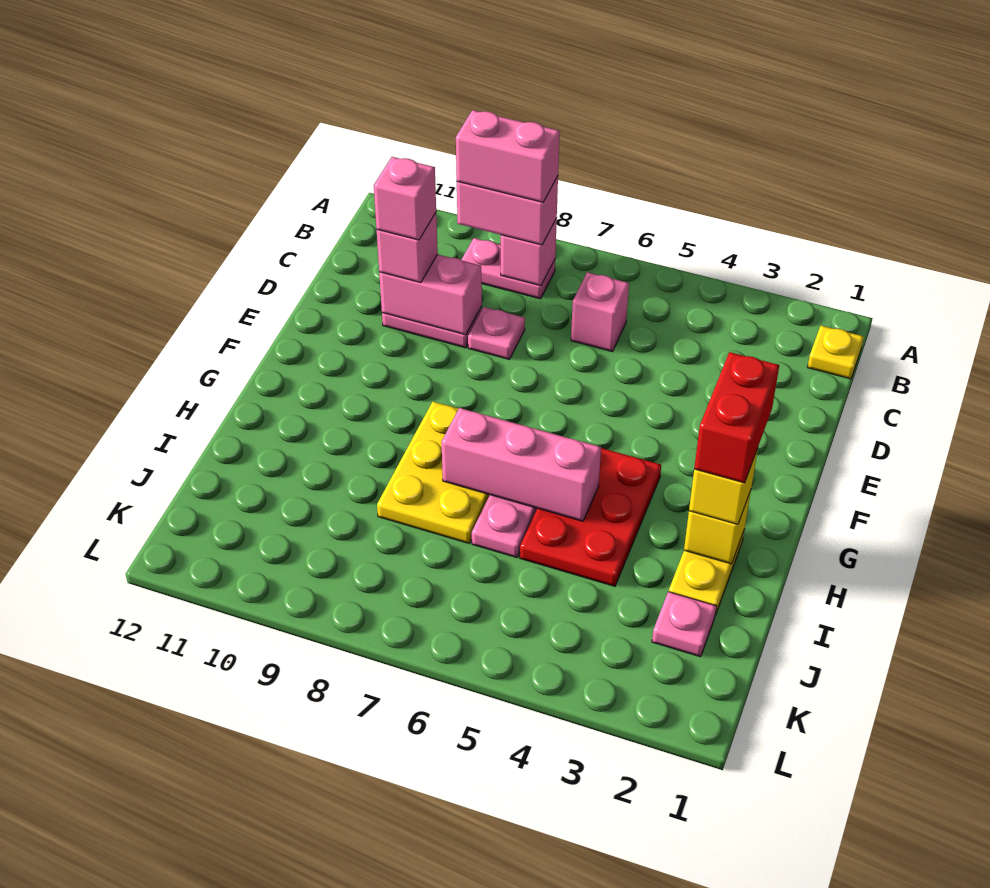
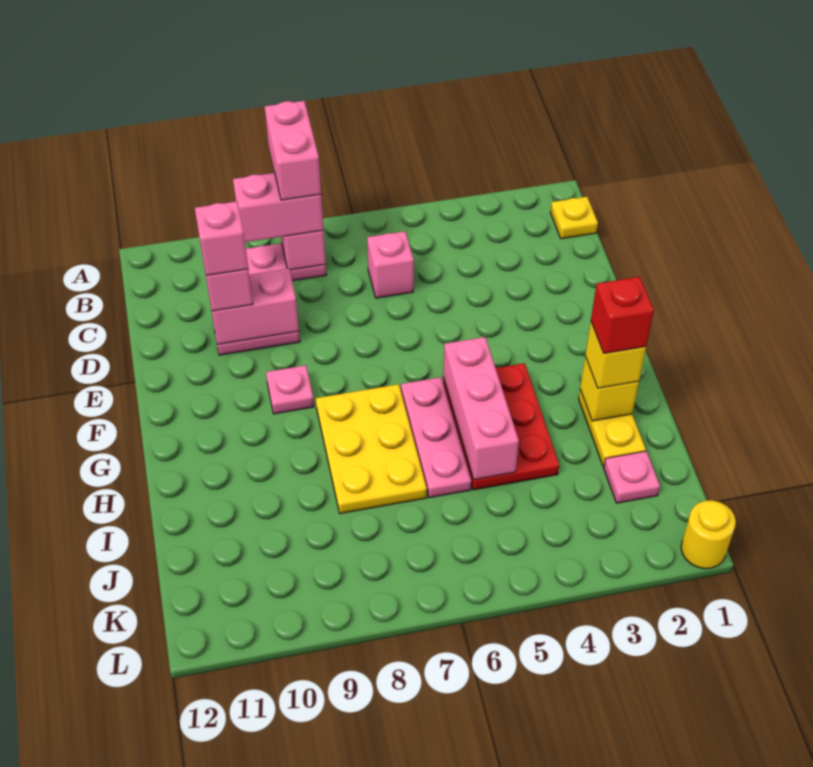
pink brick B8:B9 level 4 -> pink brick A8:B8 level 4
pink plate D8 level 1 -> pink plate F9 level 1
red brick G2:H2 level 4 -> red brick H2 level 4
pink brick H5:H7 level 2 -> pink brick G5:I5 level 2
none -> yellow round brick L1 level 1

